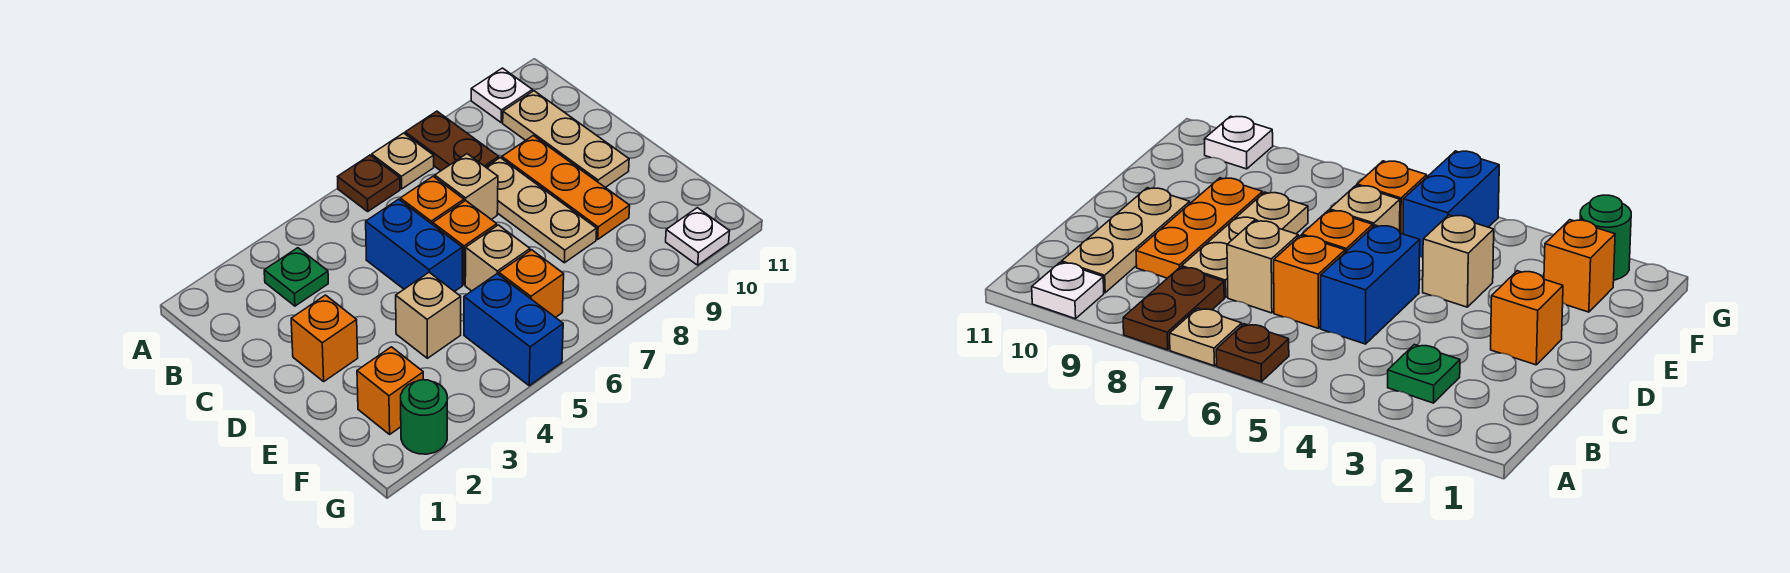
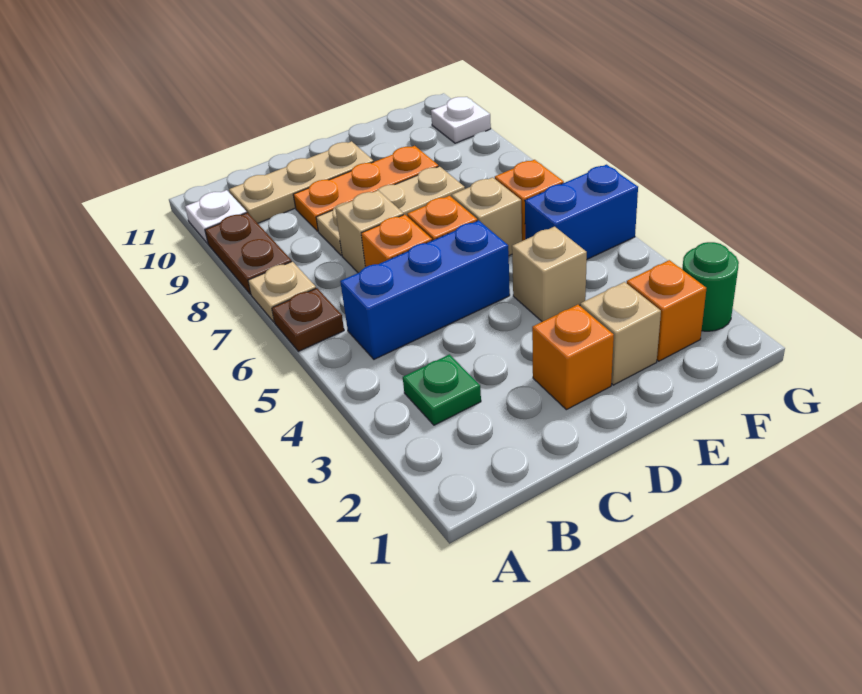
brown plate A8:B8 level 1 -> brown plate A8:A9 level 1
blue brick C5:D5 level 1 -> blue brick B5:D5 level 1
none -> tan brick E2 level 1

